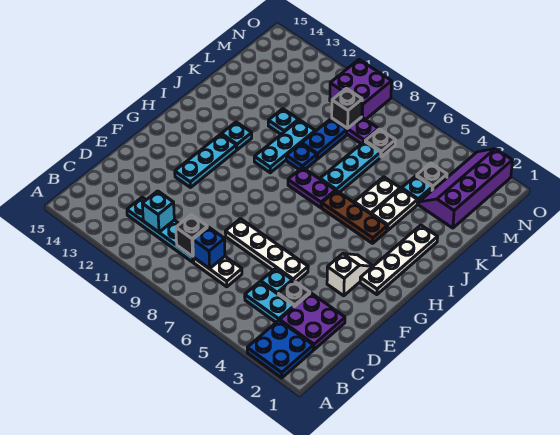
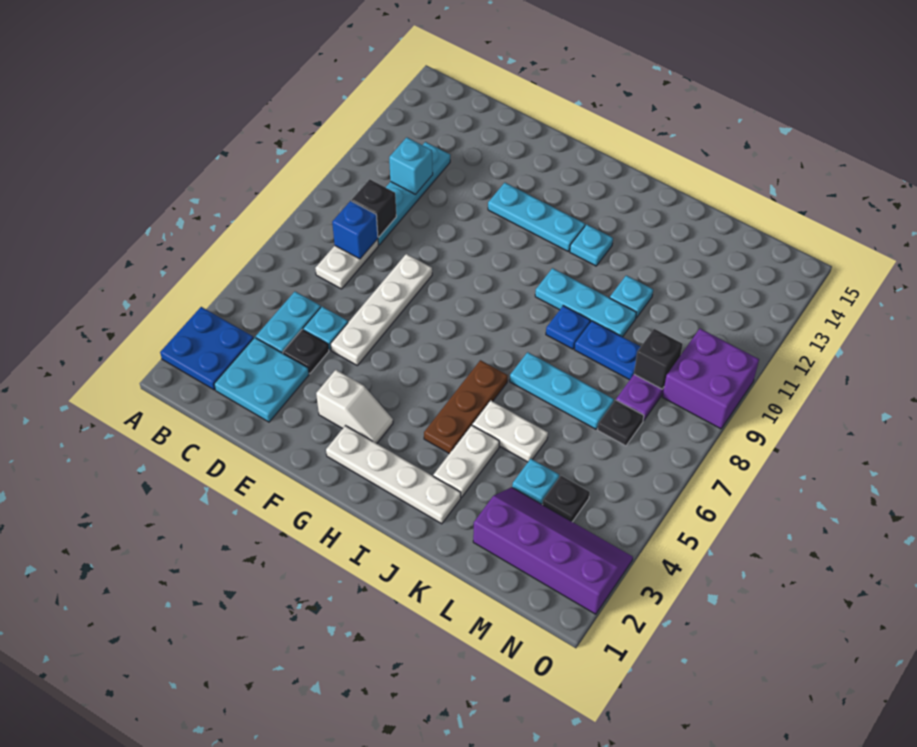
purple plate C2:D3 level 1 -> cyan plate C2:D3 level 1
purple plate I7:I8 level 1 -> none
white plate J4:K4 level 1 -> white plate J3:J4 level 1

